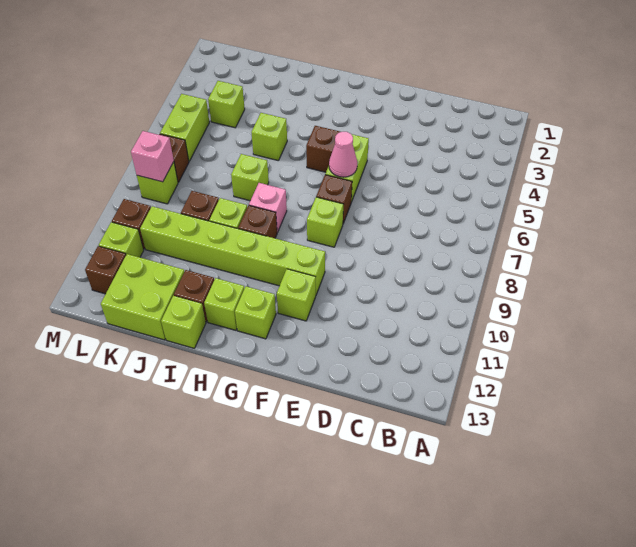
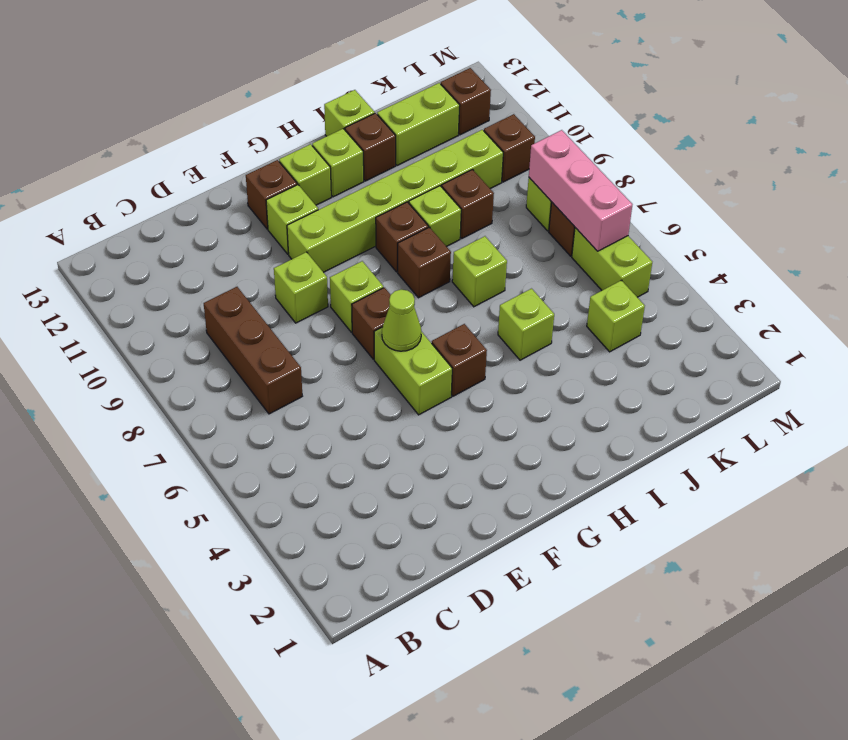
none -> brown brick C7:C9 level 1
pink cone F6 level 2 -> lime cone F6 level 2
none -> brown brick F12 level 1
pink brick H8 level 1 -> brown brick H8 level 1
lime brick J12:K13 level 1 -> lime brick J12:K12 level 1
pink brick L8 level 2 -> pink brick L6:L8 level 2
lime brick L11 level 1 -> lime brick E9 level 1

